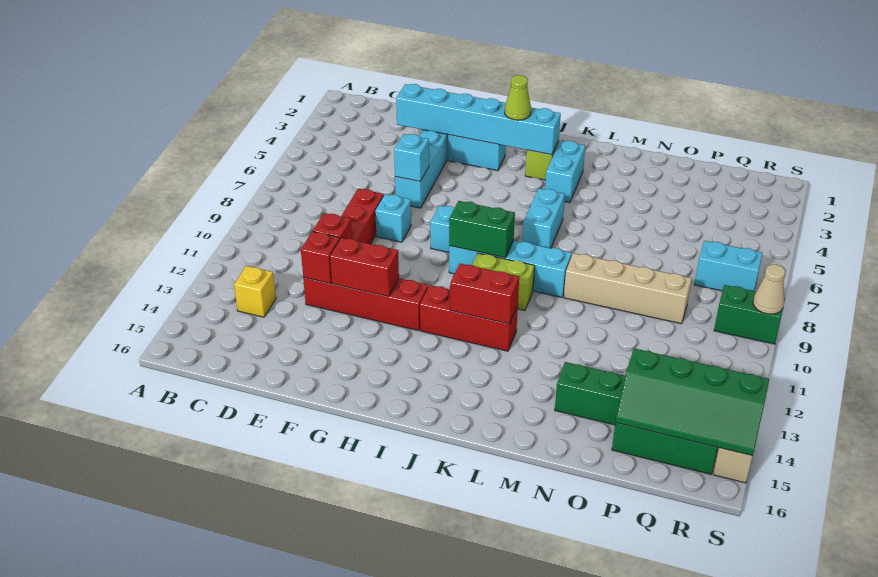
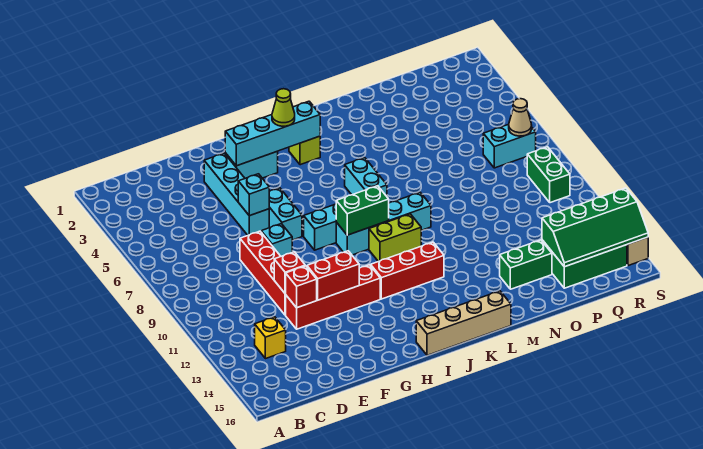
cyan brick E3:J3 level 2 -> cyan brick G3:J3 level 2
red brick J12:K12 level 2 -> none
cyan brick K3:K4 level 1 -> cyan brick G6:G7 level 1
tan brick M9:P9 level 1 -> tan brick I16:L16 level 1
green brick R9:S9 level 1 -> green brick R9:R10 level 1
tan cone S9 level 2 -> tan cone R7 level 2

